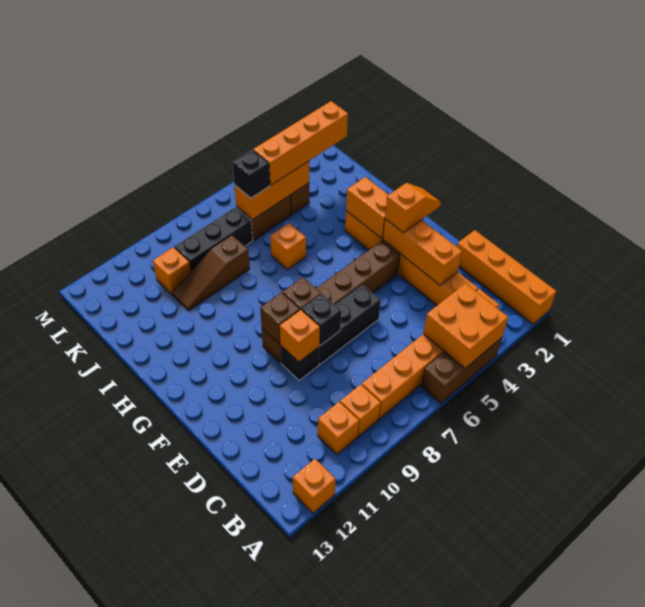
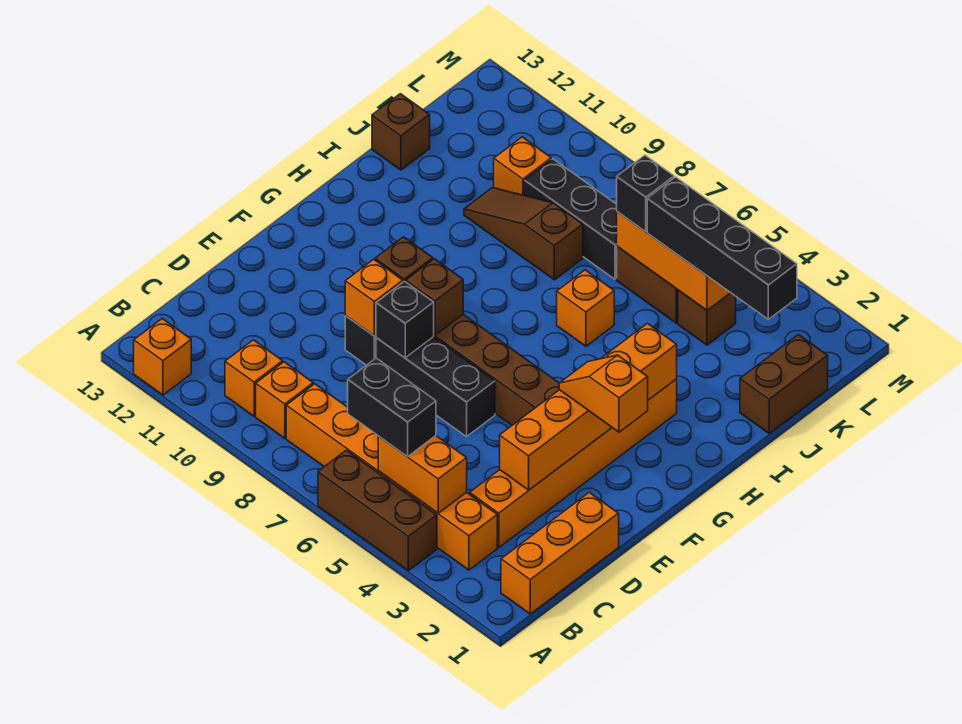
orange brick A1:D1 level 1 -> orange brick B1:D1 level 1
orange brick A4:B5 level 2 -> orange brick B4:B5 level 2
none -> black brick B5:B6 level 3
orange slope F2:F3 level 3 top 3 -> orange slope F2:F3 level 3 top 2
none -> brown brick J1:K1 level 1
none -> brown brick J13 level 1
orange brick K2:K5 level 3 -> black brick K2:K5 level 3

